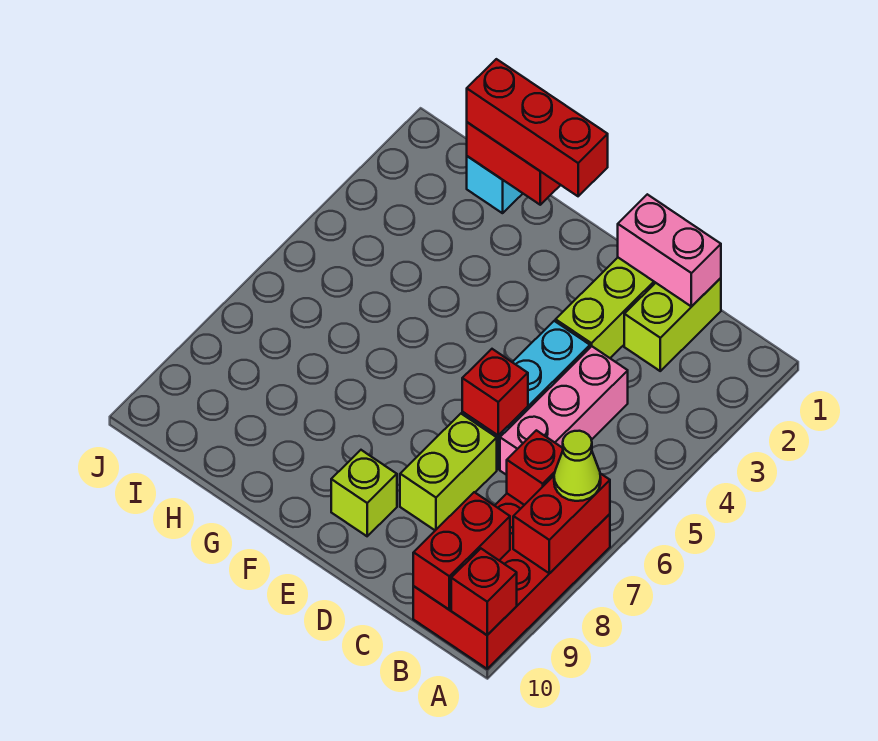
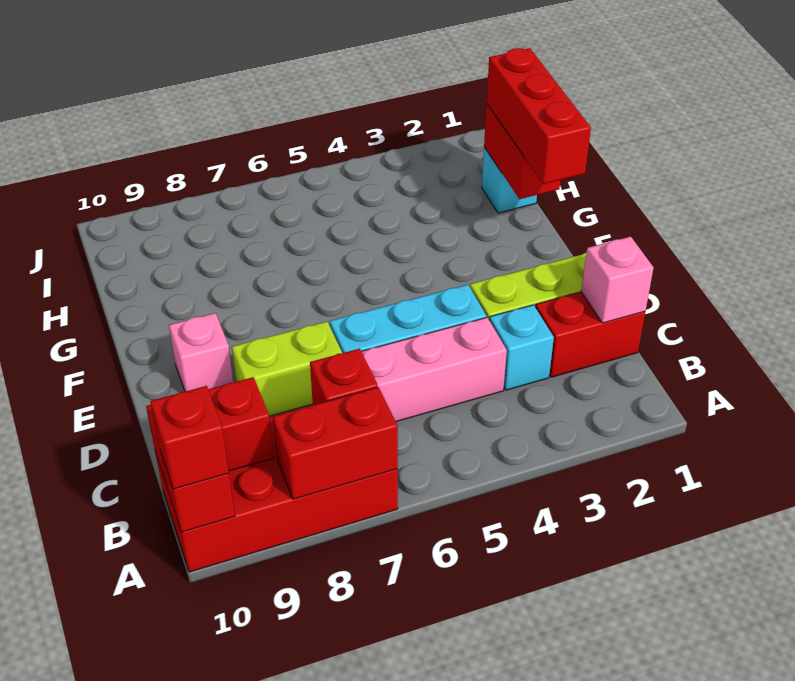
lime cone A7 level 3 -> none
lime brick C1:C2 level 1 -> red brick C1:C2 level 1
pink brick C1:D1 level 2 -> pink brick C1 level 2
none -> cyan brick C3 level 1
red brick D6 level 2 -> red brick A10 level 3
lime brick E9 level 1 -> pink brick E9 level 1

